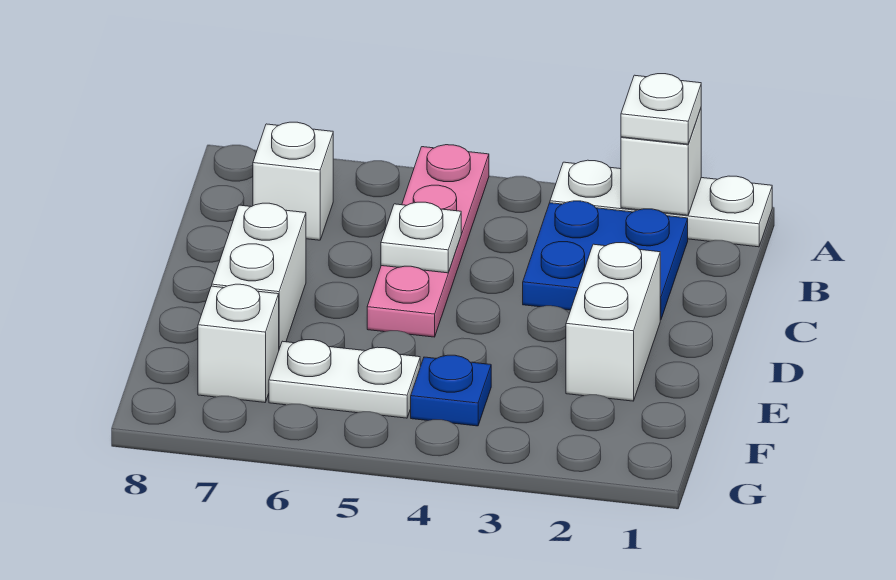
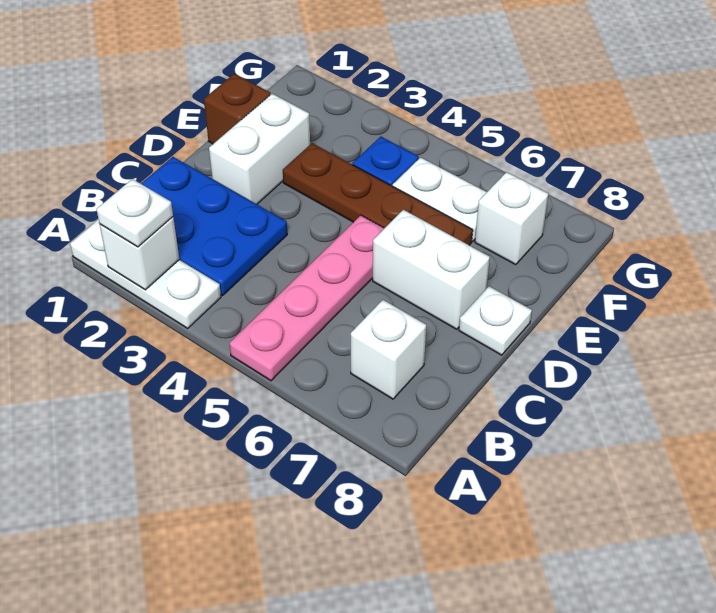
blue plate B2:C3 level 1 -> blue plate B1:C3 level 1
white plate C5 level 2 -> white plate D8 level 1
white brick D7:E7 level 1 -> white brick D6:D7 level 1
none -> brown brick E1 level 1
none -> brown plate E3:E6 level 1

